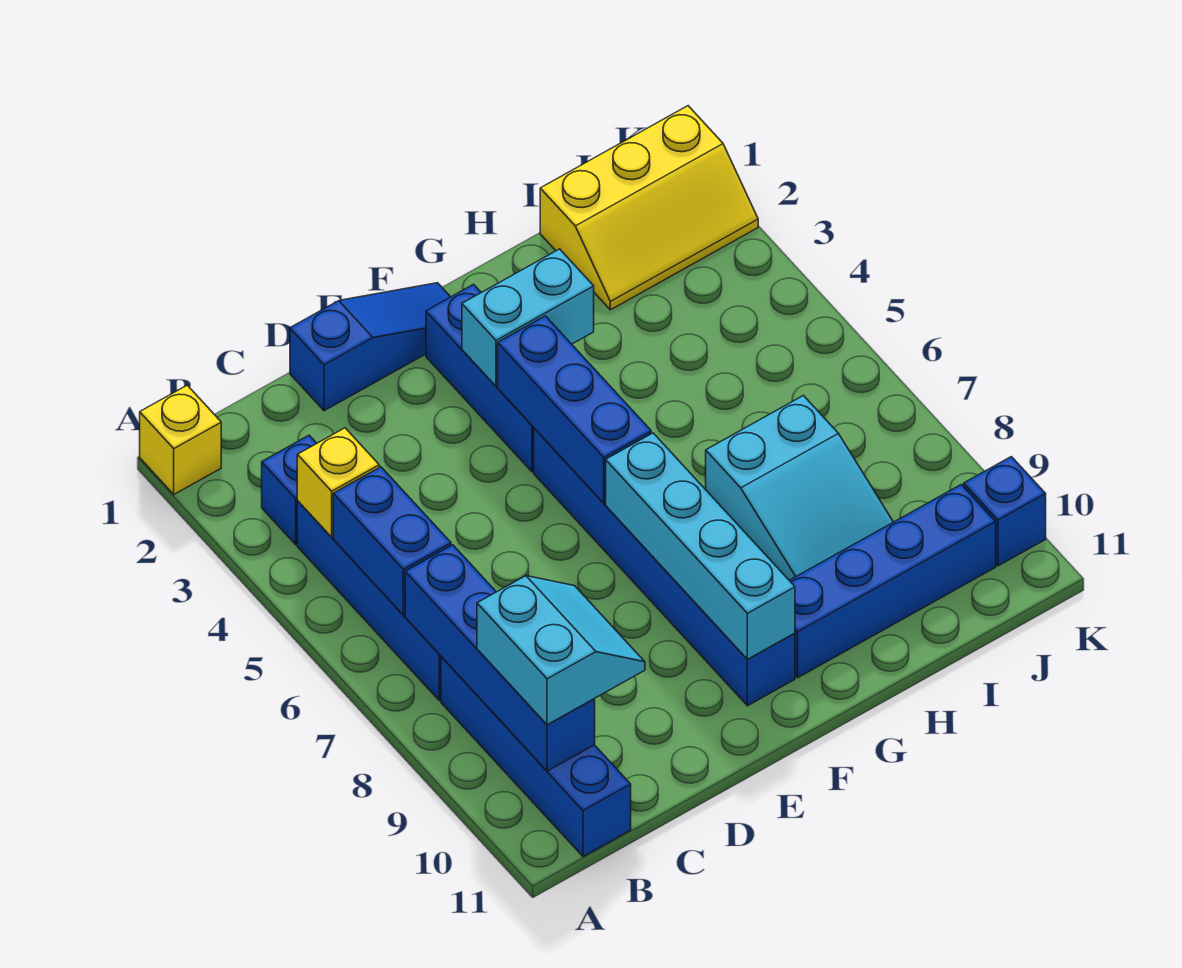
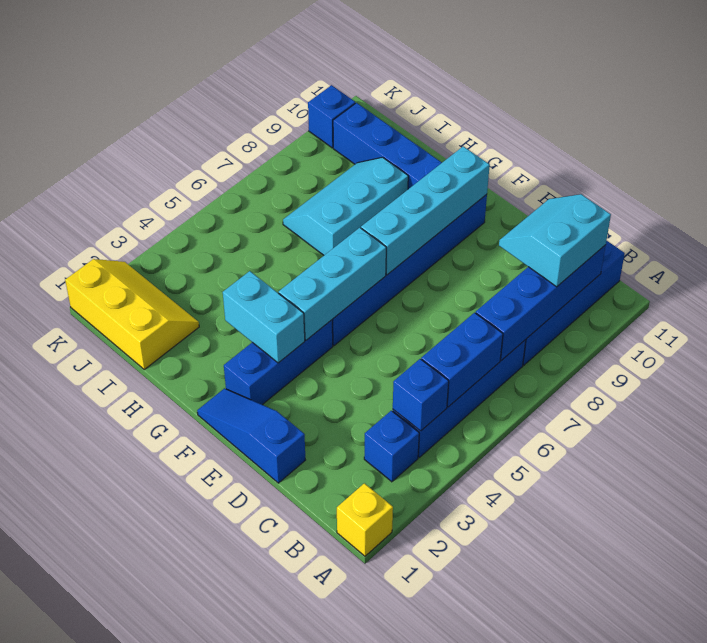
yellow brick B4 level 2 -> blue brick B4 level 2
blue brick F4:F6 level 2 -> cyan brick F4:F6 level 2
cyan slope H7:I9 level 1 top 7 -> cyan slope H7:I9 level 1 top H

